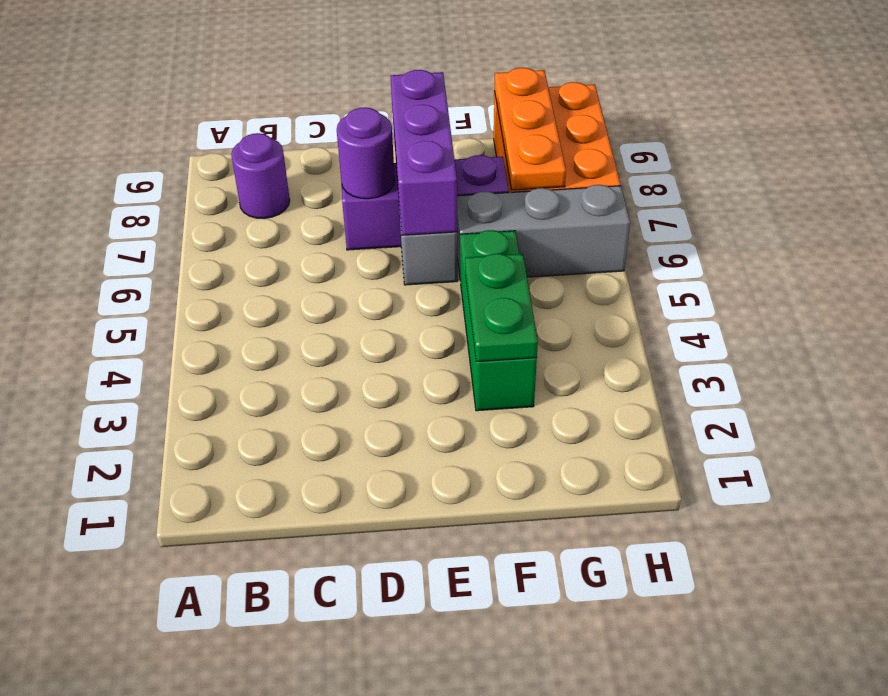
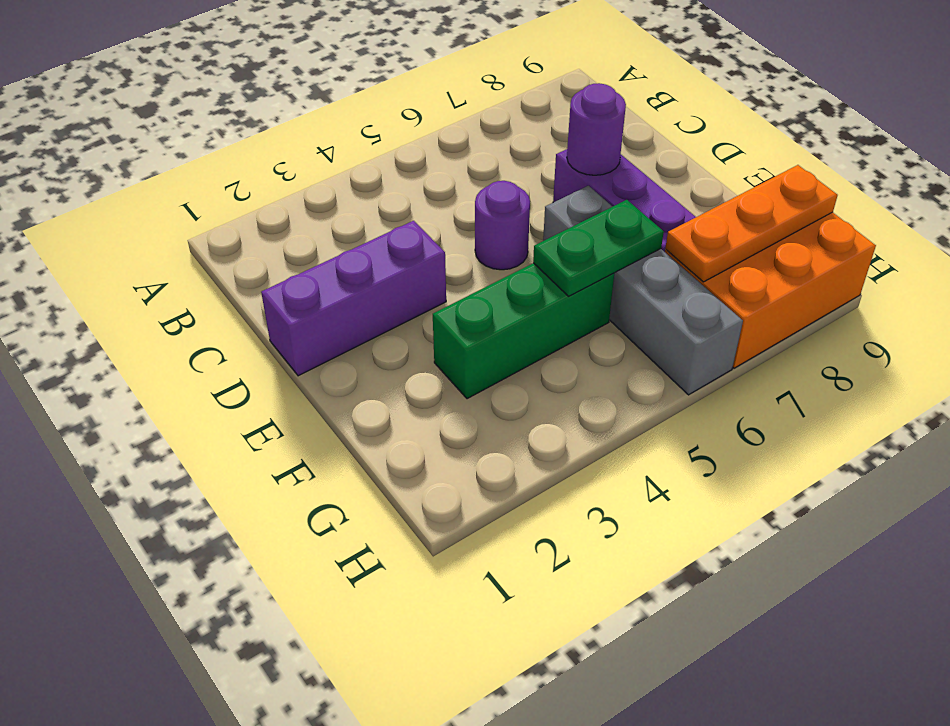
purple round brick B8 level 1 -> purple round brick D5 level 1
purple brick E6:E8 level 2 -> purple brick D1:D3 level 1
green plate F3:F4 level 2 -> green plate F5:F6 level 2

